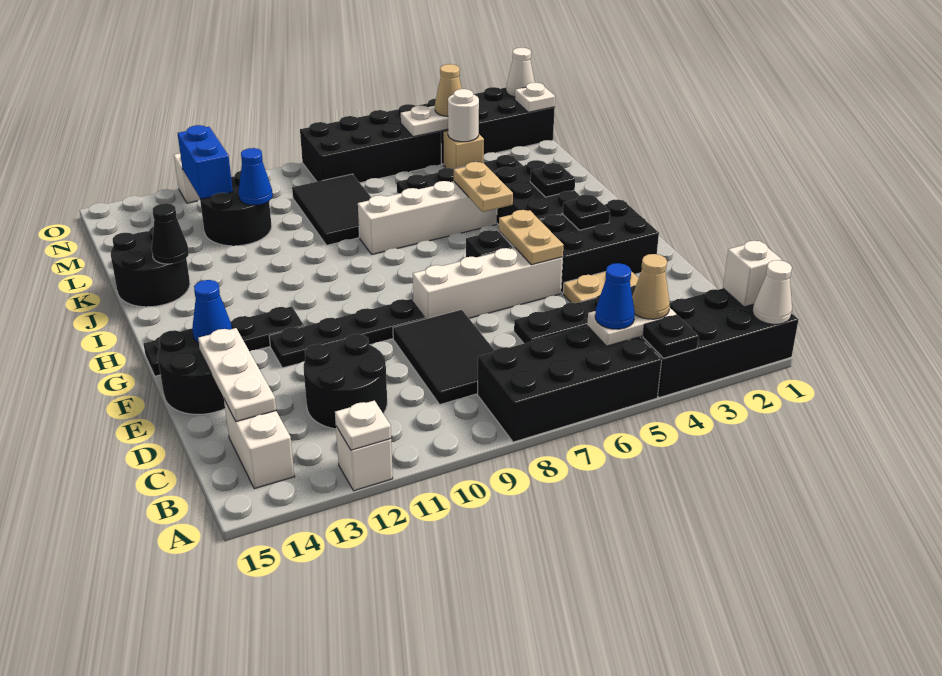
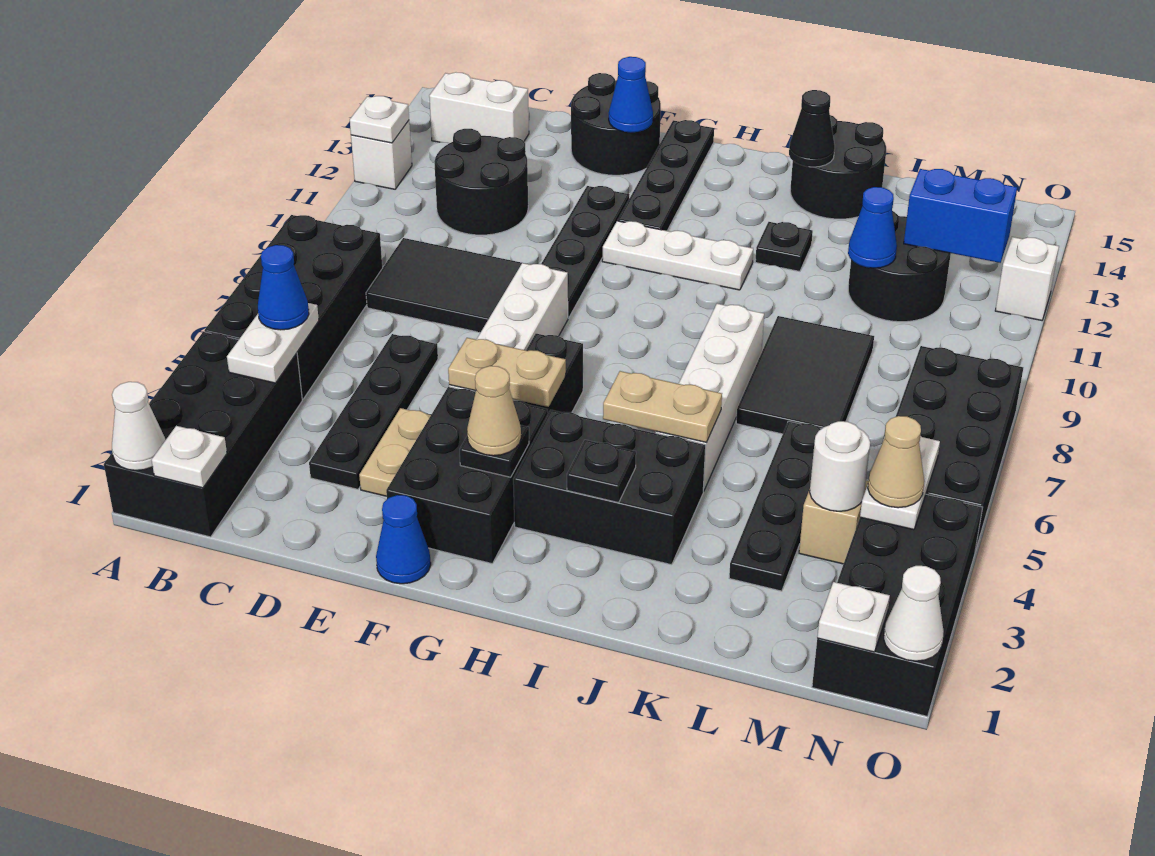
black plate A4 level 2 -> black plate J12 level 1
white brick B1 level 2 -> white plate B1 level 2
tan cone B4 level 3 -> tan cone G3 level 3
white plate C14:E14 level 2 -> white plate G11:I11 level 1
none -> blue cone F1 level 1
black tile K8:M9 level 1 -> black tile K7:L9 level 1

